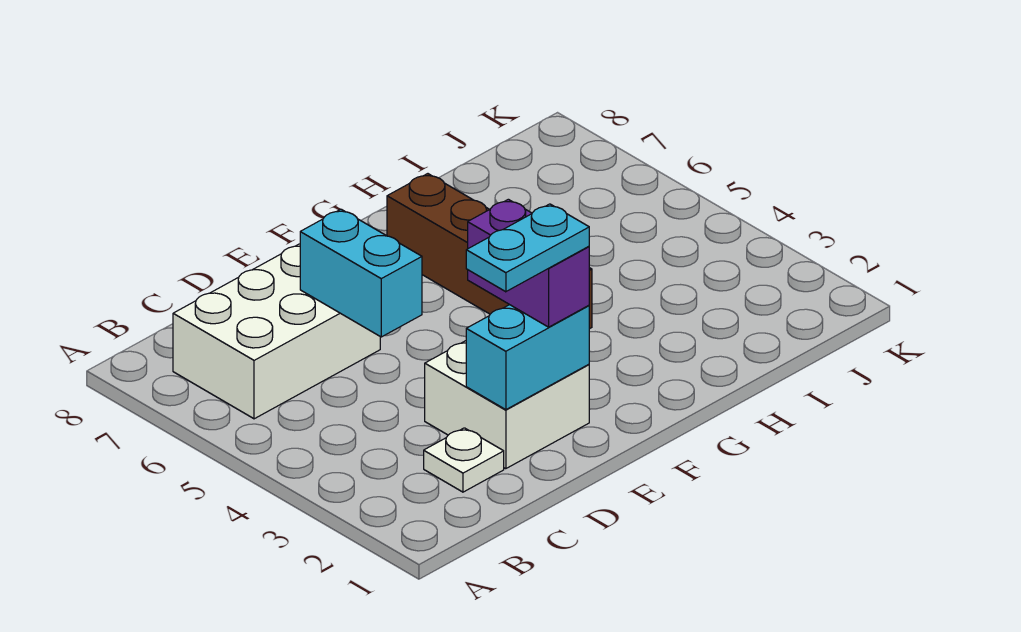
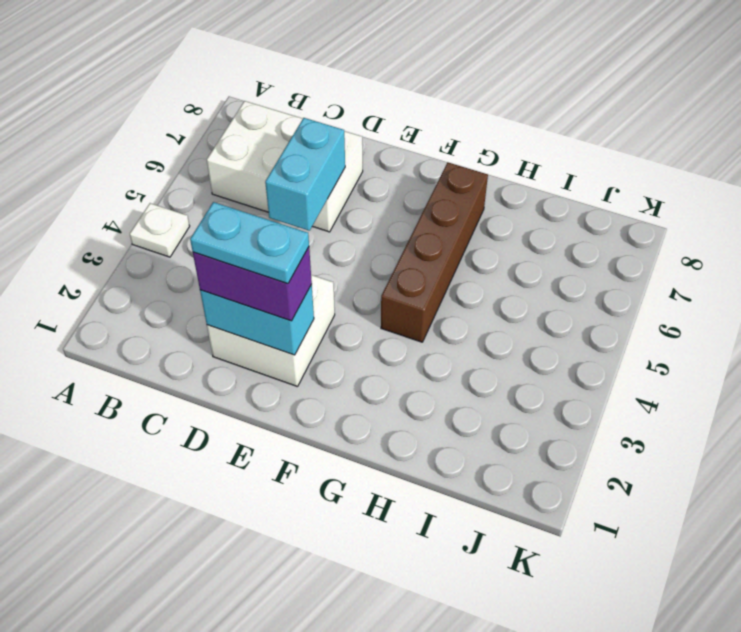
white plate C2 level 1 -> white plate A4 level 1
purple brick E2:E3 level 3 -> purple brick D2:E2 level 3

